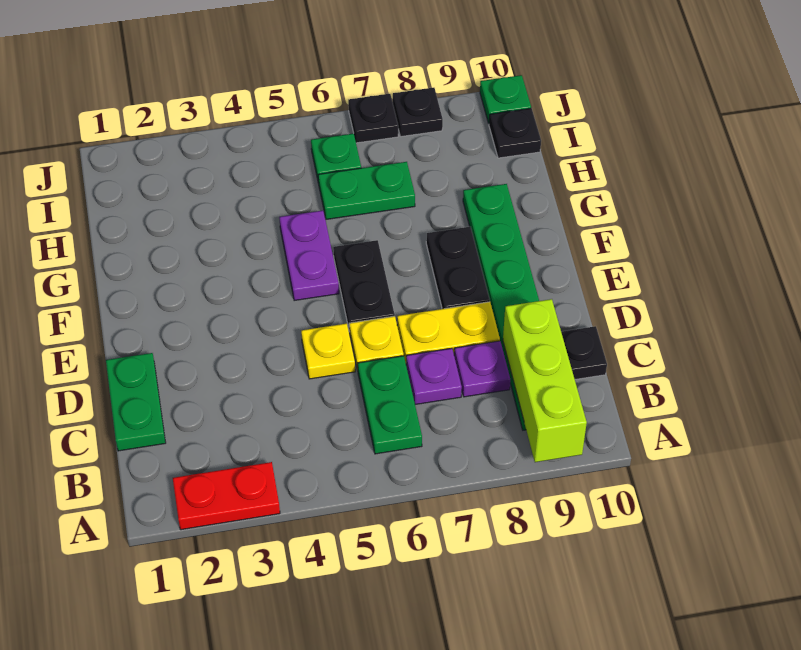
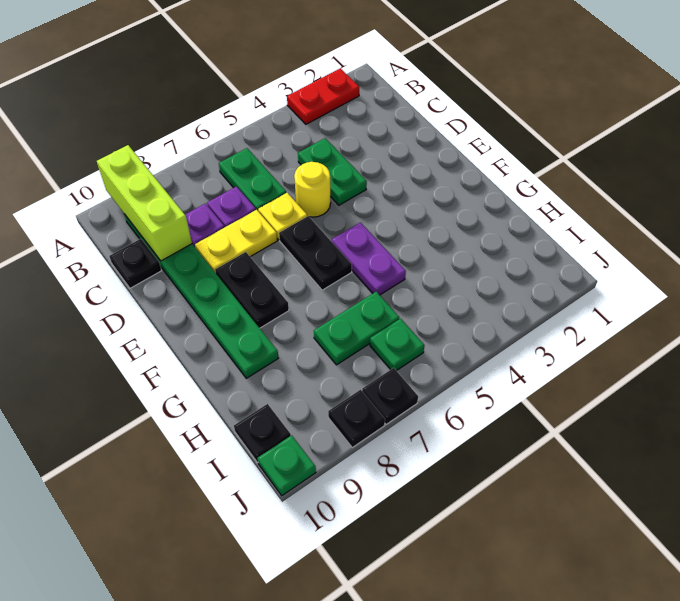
green plate C1:D1 level 1 -> green plate C4:D4 level 1
yellow plate D5 level 1 -> yellow round brick D5 level 1

